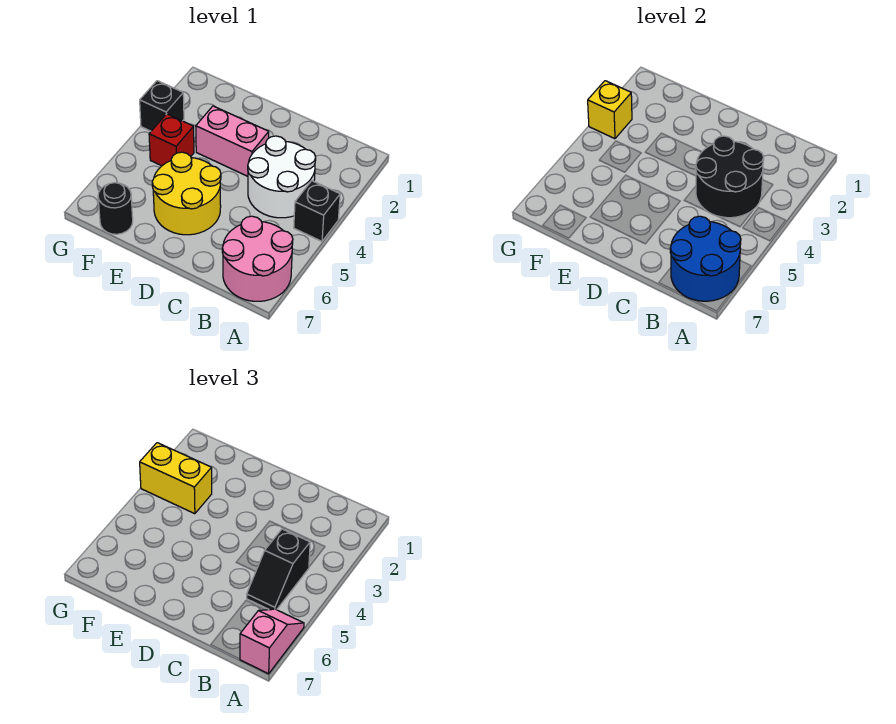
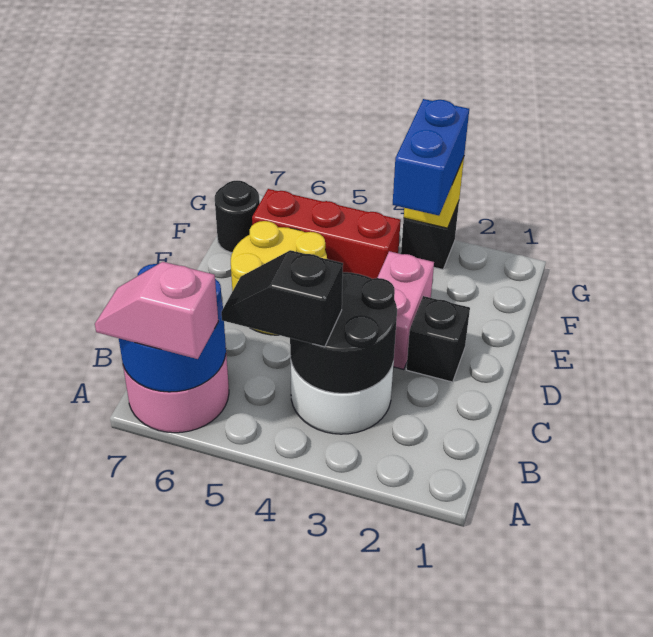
black brick A4 level 1 -> black brick D2 level 1
pink slope A6:A7 level 3 top 7 -> pink slope A6:A7 level 3 top 6
yellow brick F3:G3 level 3 -> blue brick F3:G3 level 3
red brick F4 level 1 -> red brick F4:F6 level 1

